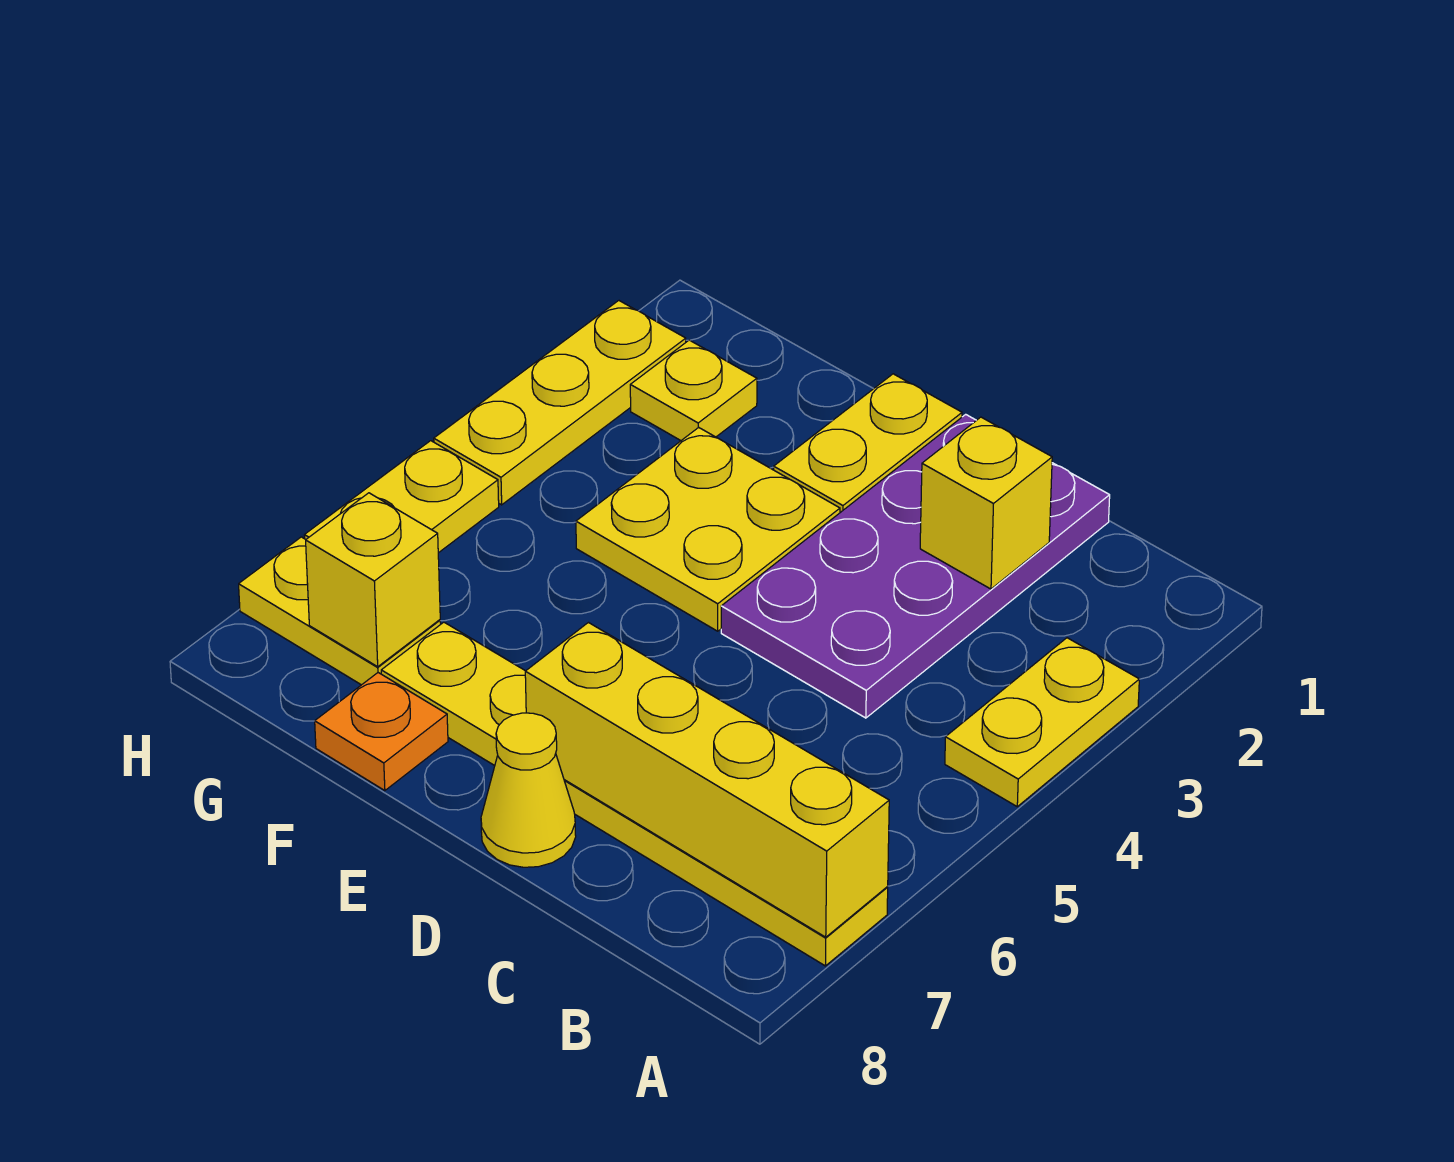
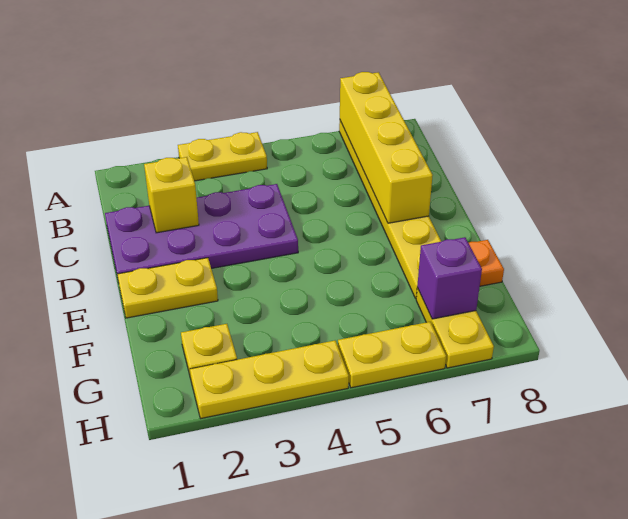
yellow cone D8 level 1 -> none
yellow plate E3:F4 level 1 -> none
yellow brick G7 level 2 -> purple brick G7 level 2

